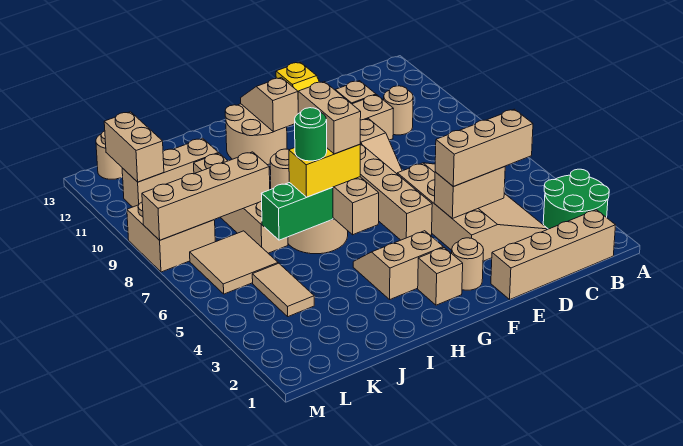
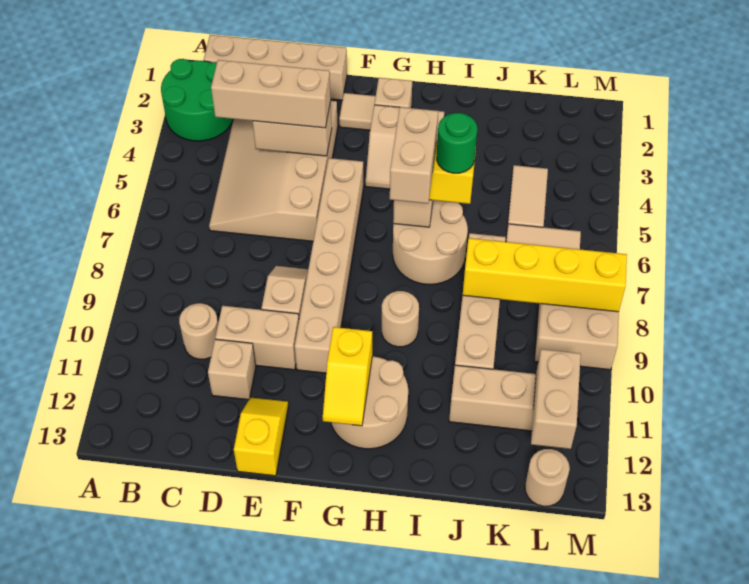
tan round brick F2 level 1 -> tan tile F2 level 1
tan slope G11:G12 level 2 top 11 -> yellow slope G11:G12 level 2 top 11
green brick I6:J6 level 2 -> none
tan brick J8:M8 level 2 -> yellow brick J8:M8 level 2

